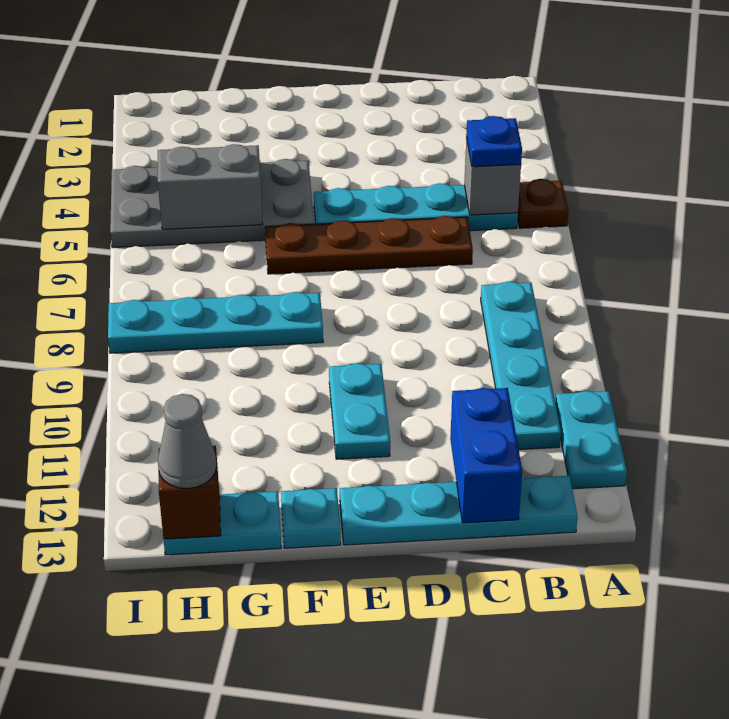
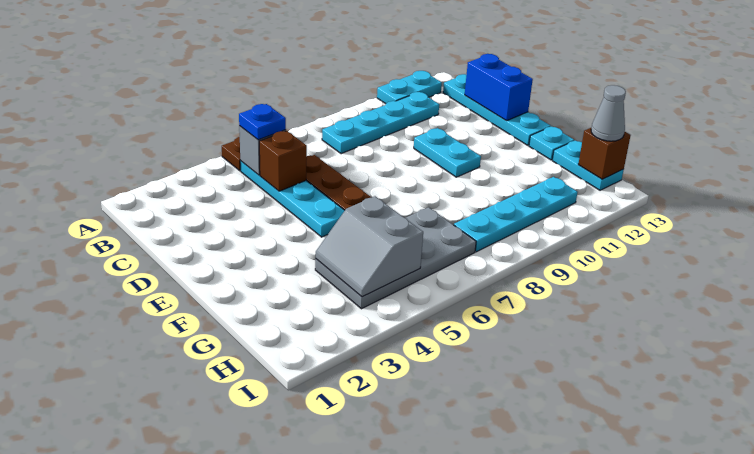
none -> brown brick C5 level 2
blue brick C12:C13 level 2 -> blue brick C13:D13 level 2
cyan plate E10:E11 level 1 -> cyan plate D10:E10 level 1
grey plate F4:I5 level 1 -> grey plate G4:H7 level 1
cyan plate F8:I8 level 1 -> cyan plate H8:H11 level 1

